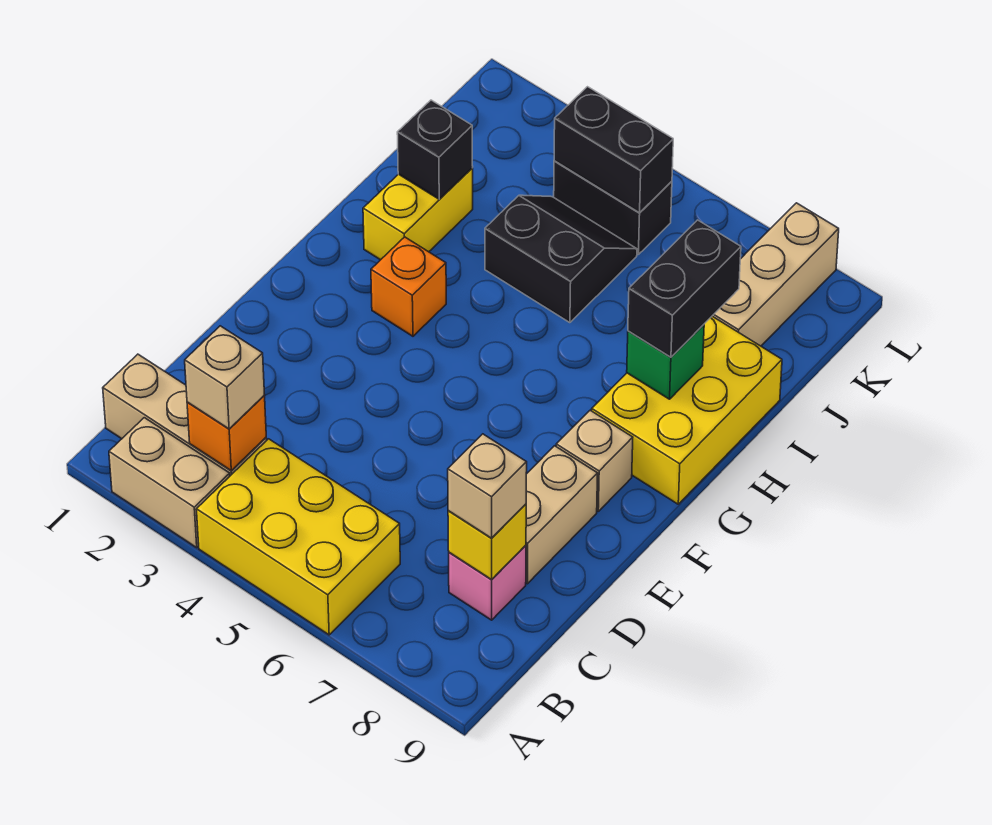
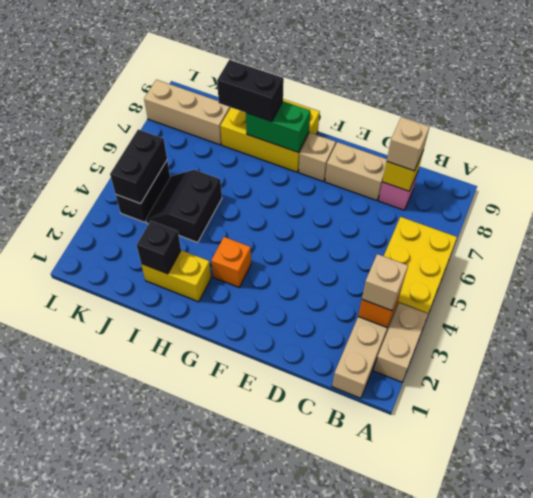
green brick H8 level 2 -> green brick G8:H8 level 2

